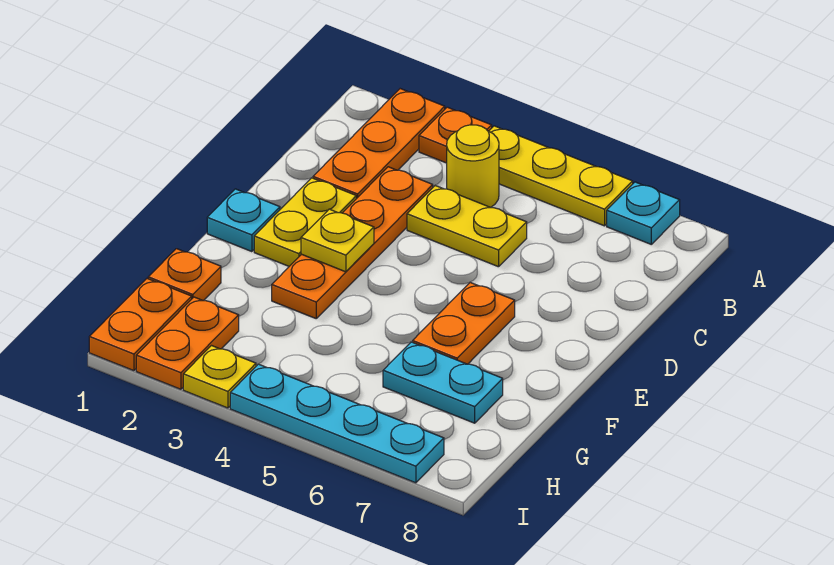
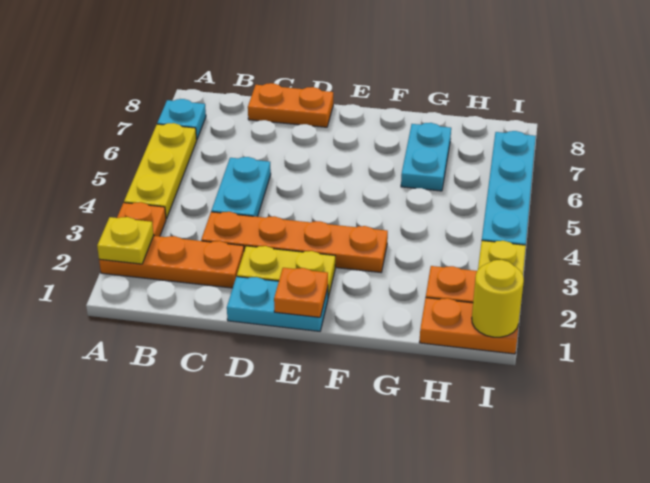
yellow round brick B4 level 1 -> yellow round brick I1 level 2
yellow plate C4:C5 level 1 -> cyan plate C4:C5 level 1
cyan plate E1 level 1 -> cyan plate D1:E1 level 1
yellow plate E3 level 2 -> yellow plate A2 level 2
orange plate E6:F6 level 1 -> orange plate C8:D8 level 1
orange plate G1 level 1 -> orange plate E1 level 2

